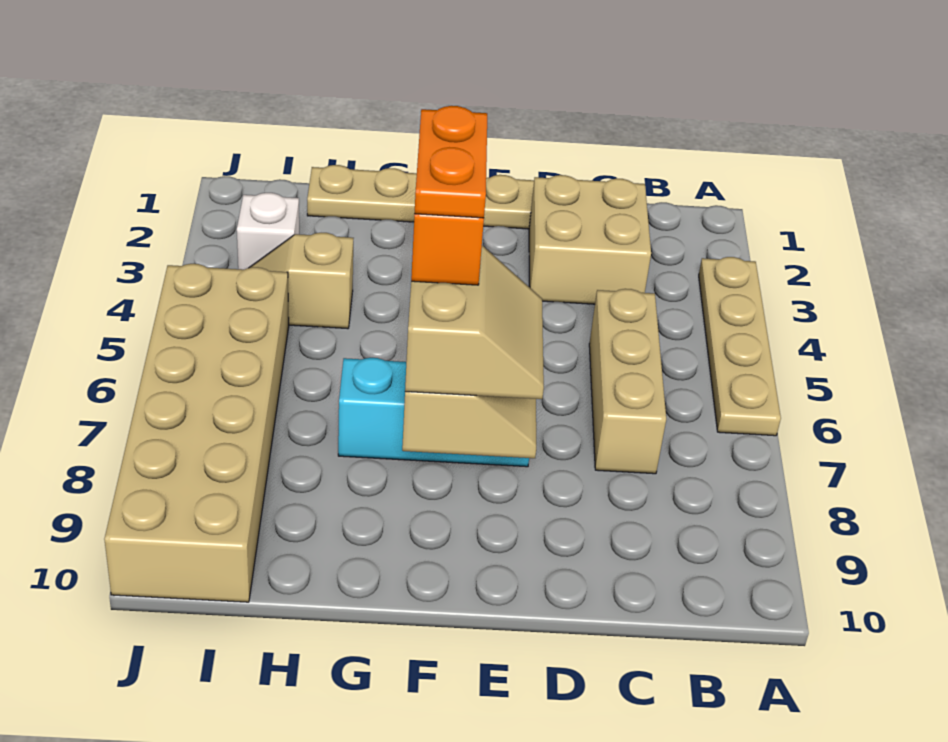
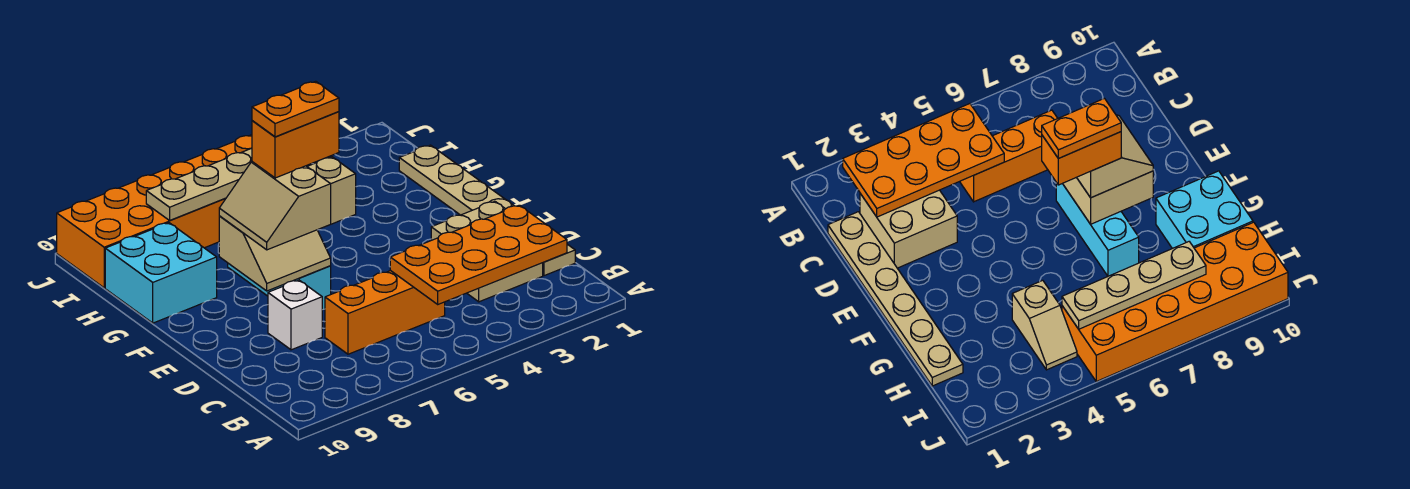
tan plate A3:A6 level 1 -> tan plate I5:I8 level 2
none -> orange plate B2:C5 level 2
tan brick C5:C7 level 1 -> orange brick C5:C7 level 1
tan slope E7:F8 level 3 top F -> tan slope E7:F8 level 3 top 7
none -> cyan brick G9:H10 level 1
white brick I3 level 1 -> white brick D8 level 1
tan brick I5:J10 level 1 -> orange brick I5:J10 level 1

